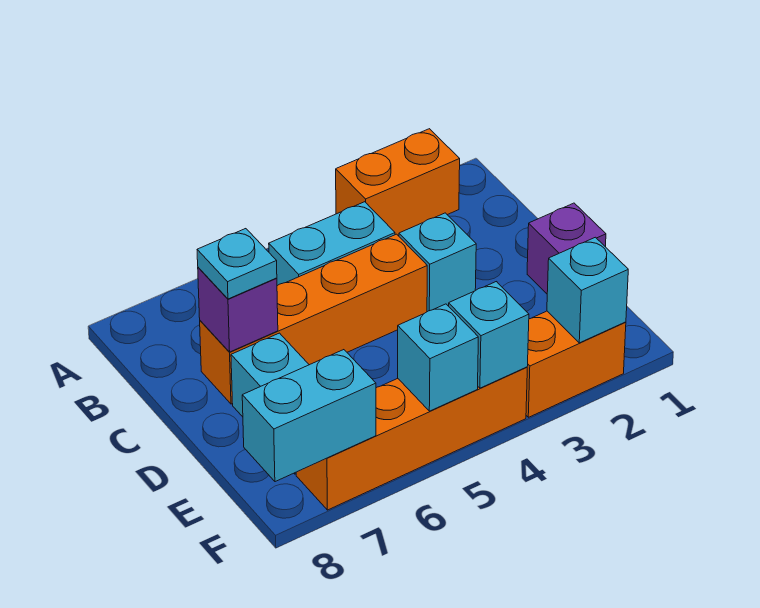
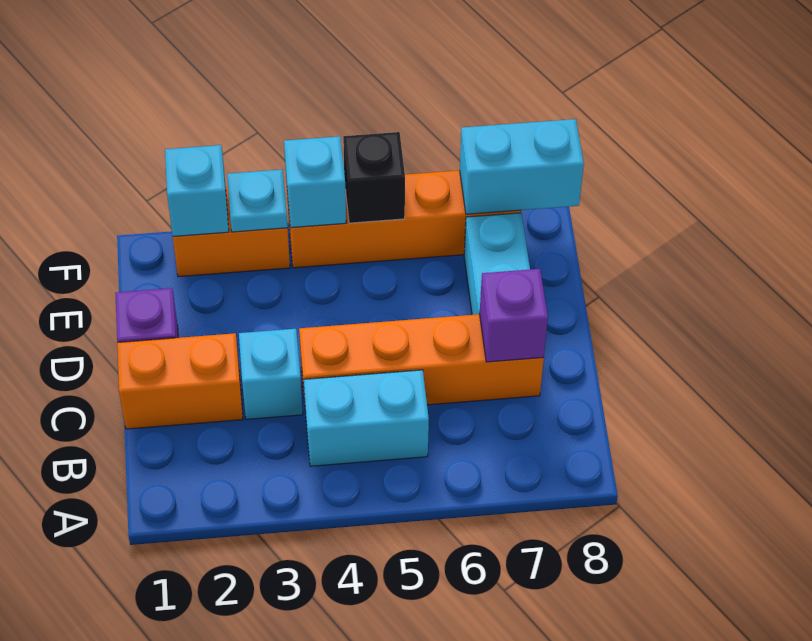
orange brick A2:A3 level 1 -> orange brick C1:C2 level 1
cyan plate C7 level 3 -> cyan plate F3 level 2
cyan brick F5 level 2 -> black brick F5 level 2

